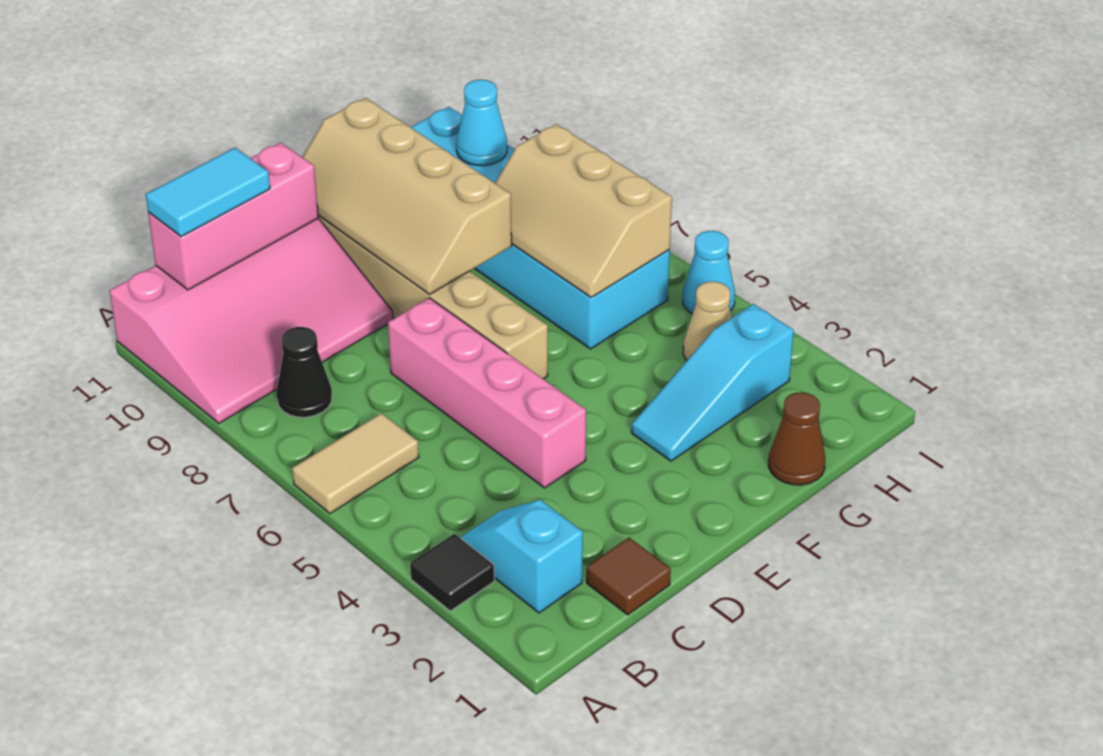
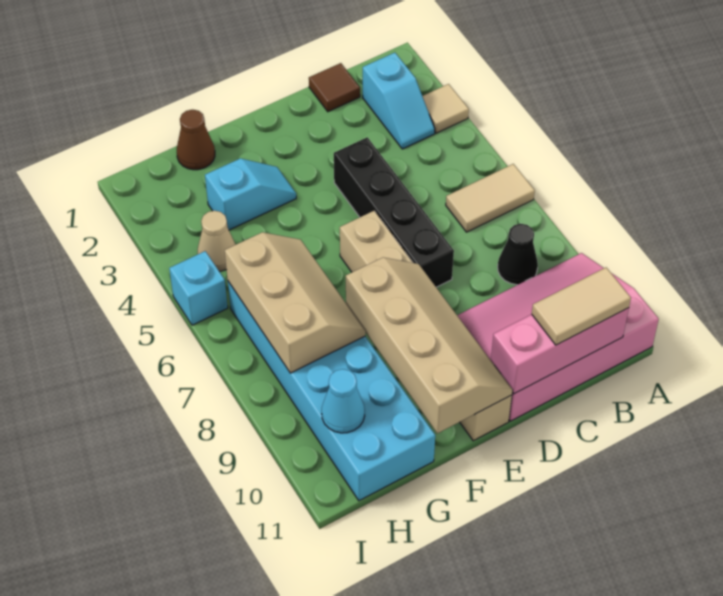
black tile A3 level 1 -> tan tile A3 level 1
cyan tile B11:C11 level 3 -> tan tile B11:C11 level 3
pink brick D4:D7 level 1 -> black brick D4:D7 level 1
cyan slope F3:H3 level 1 top H -> cyan slope F3:G3 level 1 top G
cyan cone I5 level 1 -> cyan brick I5 level 1

